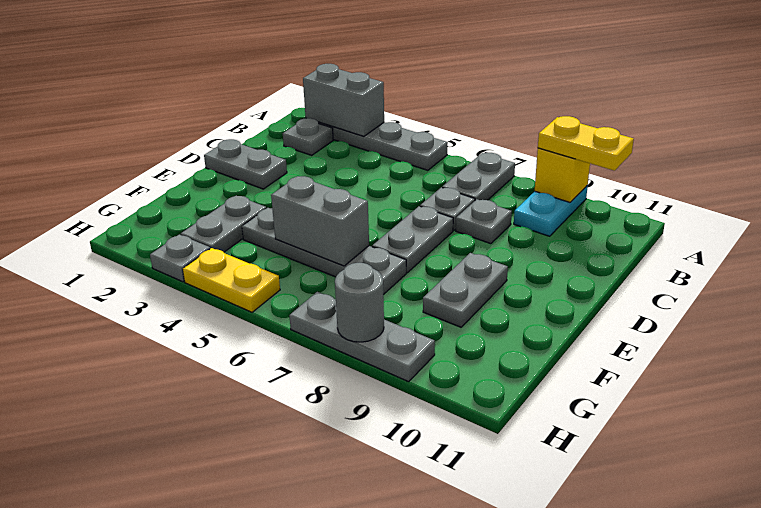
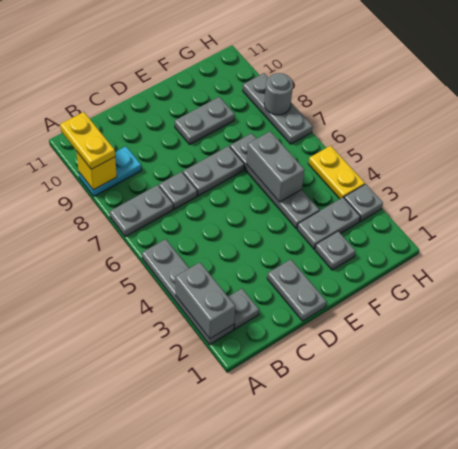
grey plate C8 level 1 -> grey plate F2 level 1

